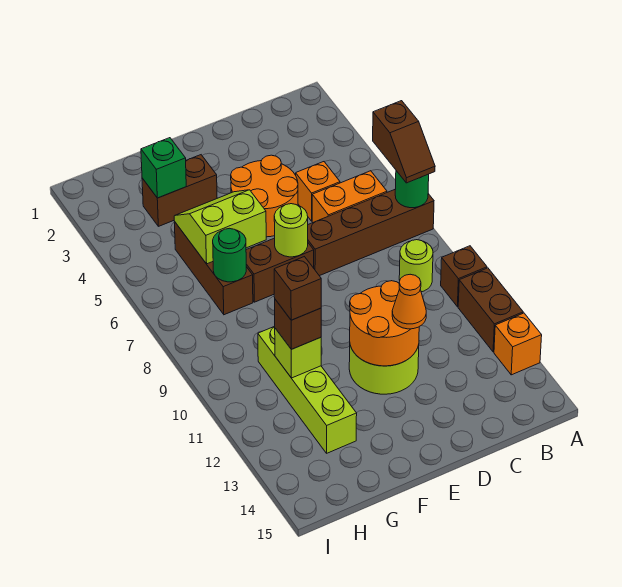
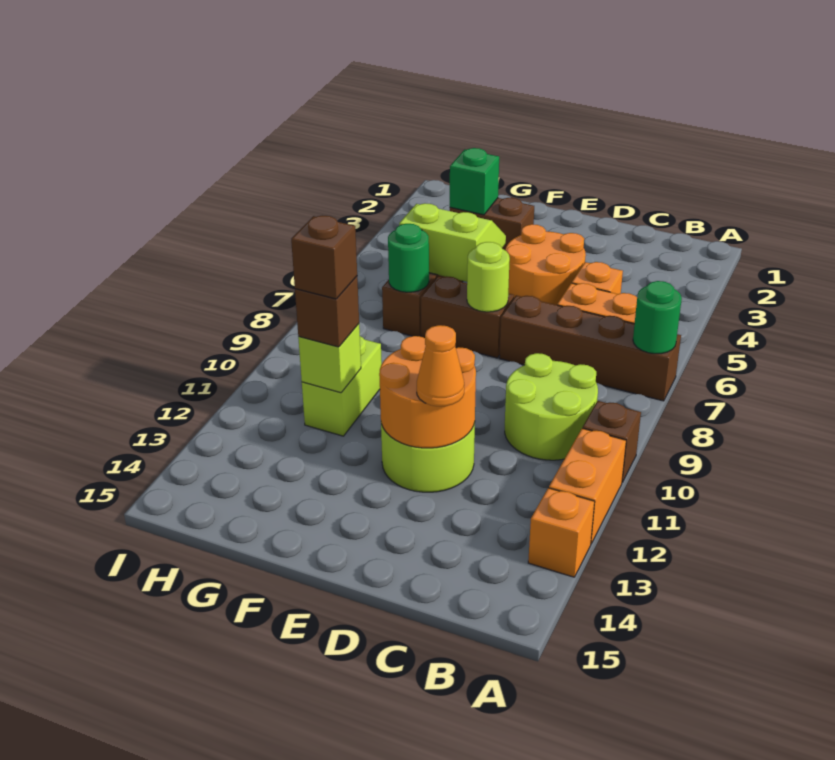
brown slope A6:A7 level 3 top 6 -> none
brown brick A11:A12 level 1 -> orange brick A11:A12 level 1
lime round brick B9 level 1 -> lime round brick B9:C10 level 1
lime brick G10:G13 level 1 -> lime brick G10:G11 level 1

